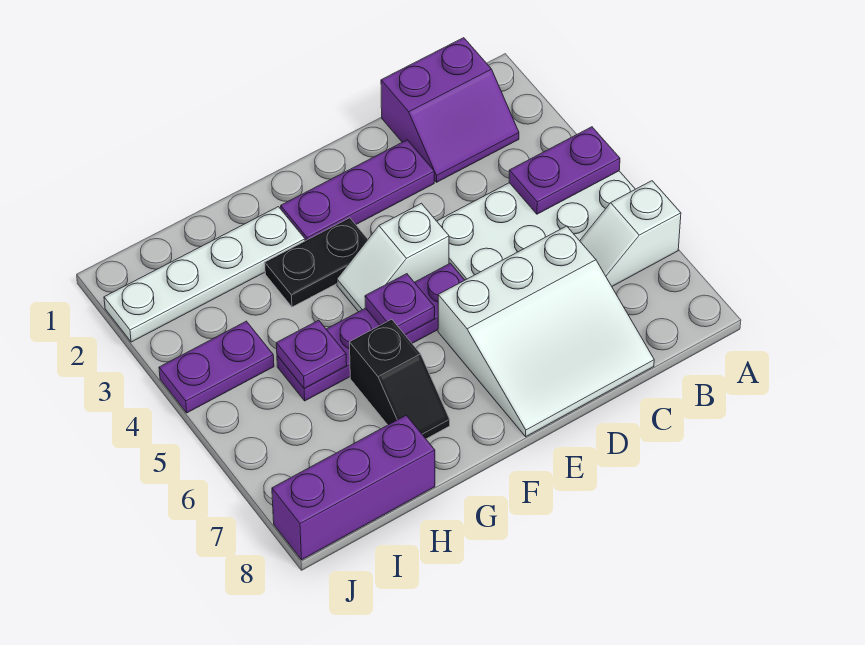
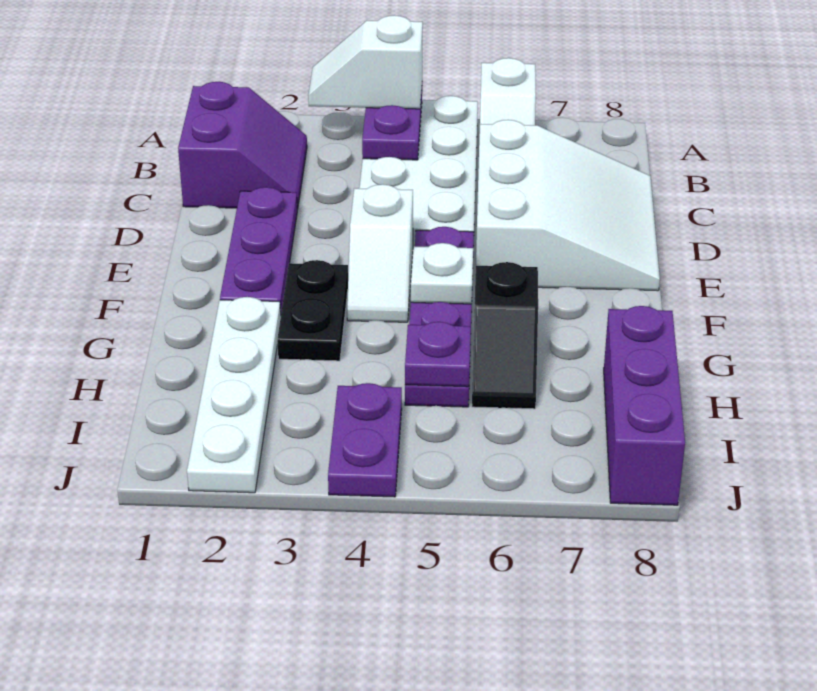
none -> white slope A3:A4 level 3 top 4
purple plate F5 level 2 -> white plate F5 level 2
black slope G6:G7 level 1 top 6 -> black slope G6:H6 level 1 top G

